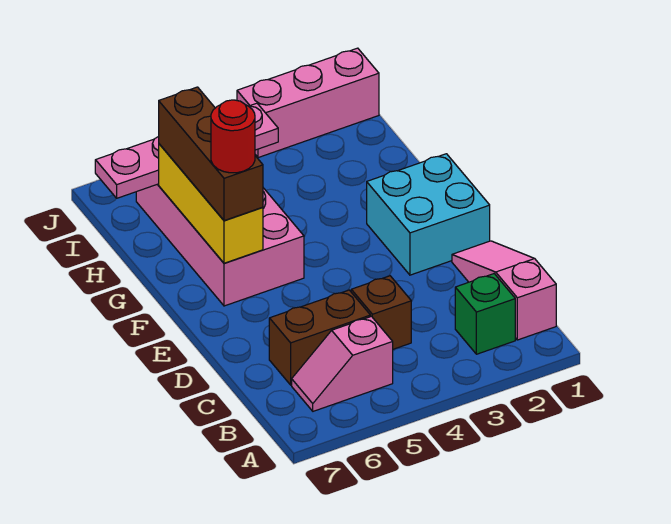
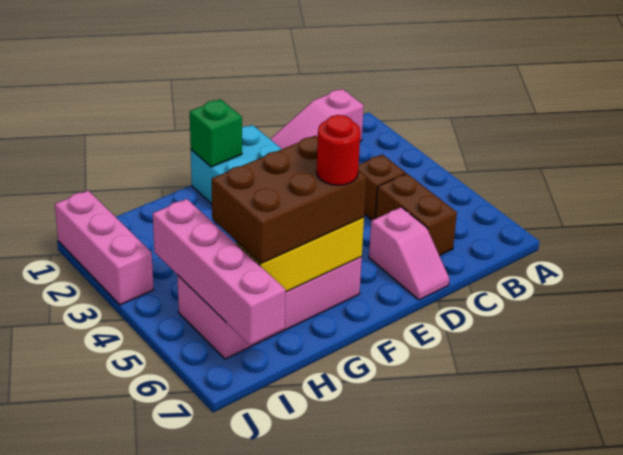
green brick B2 level 1 -> green brick F1 level 2
pink slope B5:B6 level 1 top 5 -> pink slope D6:D7 level 1 top 6
brown brick F6:H6 level 3 -> brown brick F5:H6 level 3
pink plate I4:I7 level 2 -> pink brick I4:I7 level 2

